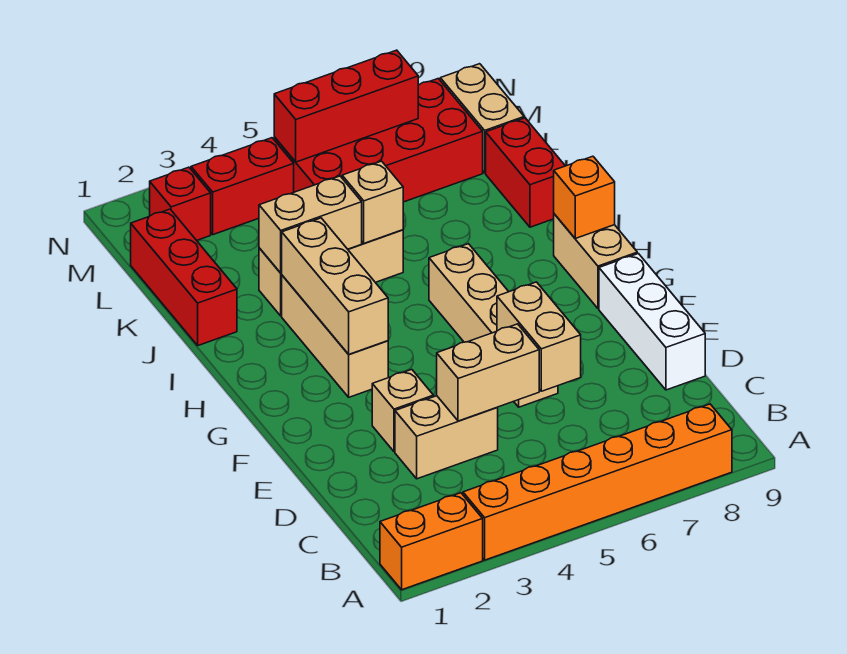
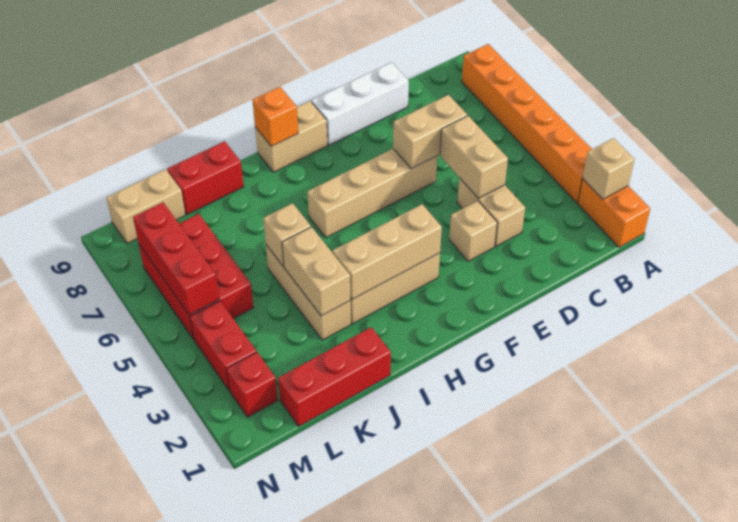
none -> tan brick A2 level 2
red brick L5:M8 level 1 -> red brick L5:M7 level 1

